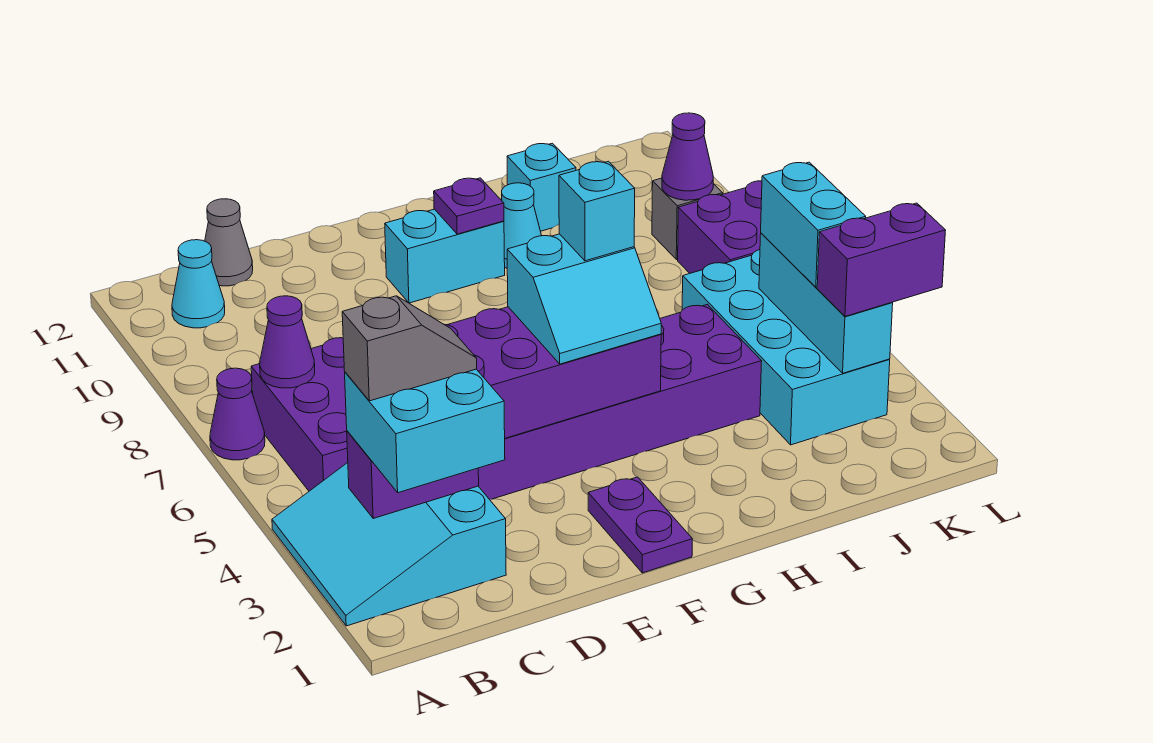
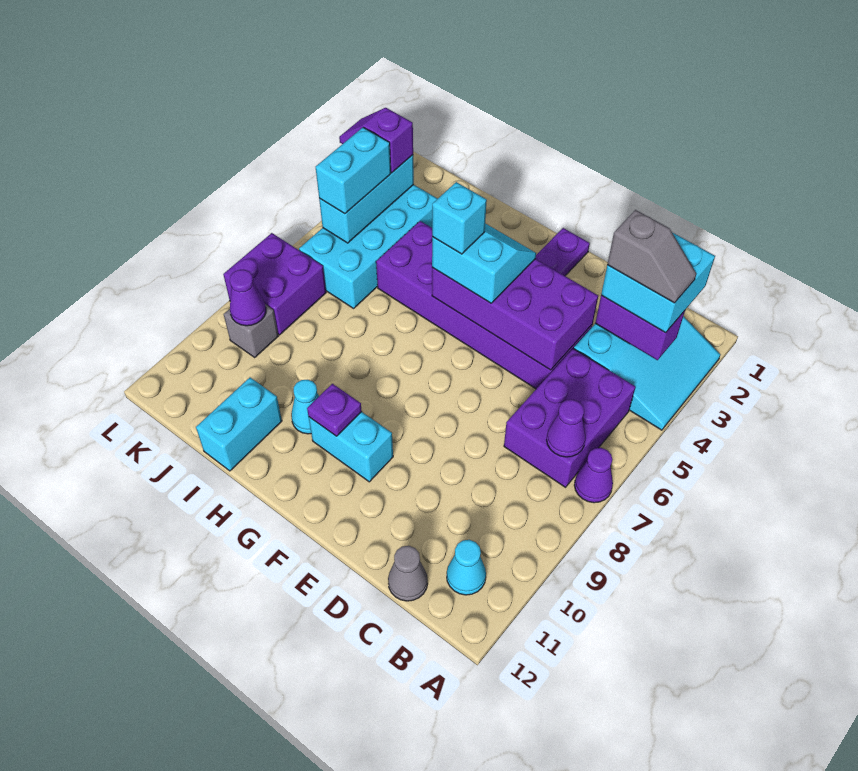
grey slope B3:C3 level 4 top B -> grey slope B3:C3 level 4 top C
cyan brick I11 level 1 -> cyan brick I11:I12 level 1
purple brick K3:L3 level 3 -> purple slope K3:L3 level 3 top K

